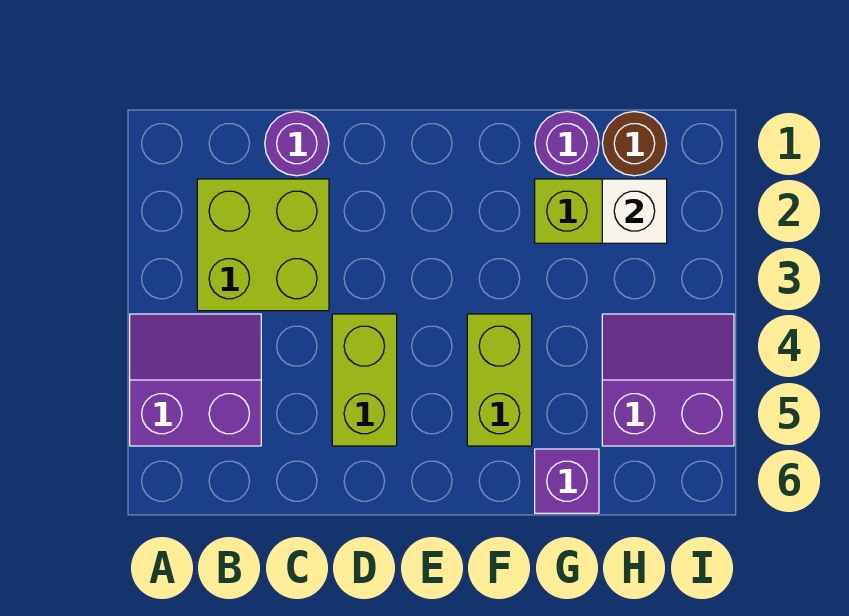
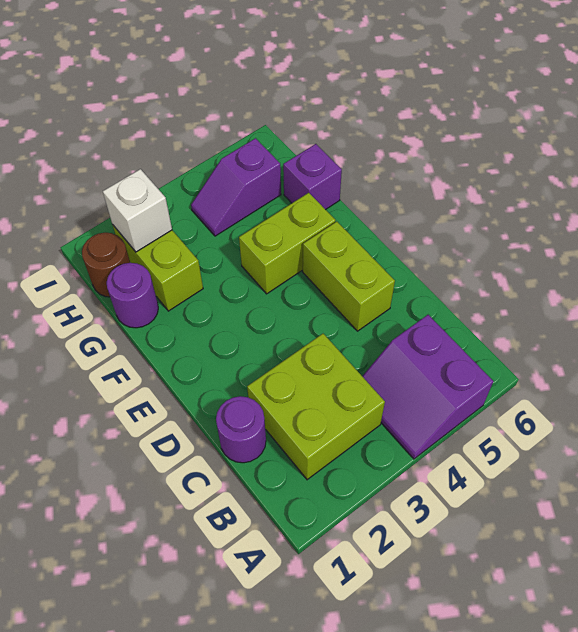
lime brick D4:D5 level 1 -> lime brick D5:E5 level 1
purple slope H4:I5 level 1 top 5 -> purple slope H4:H5 level 1 top 5

